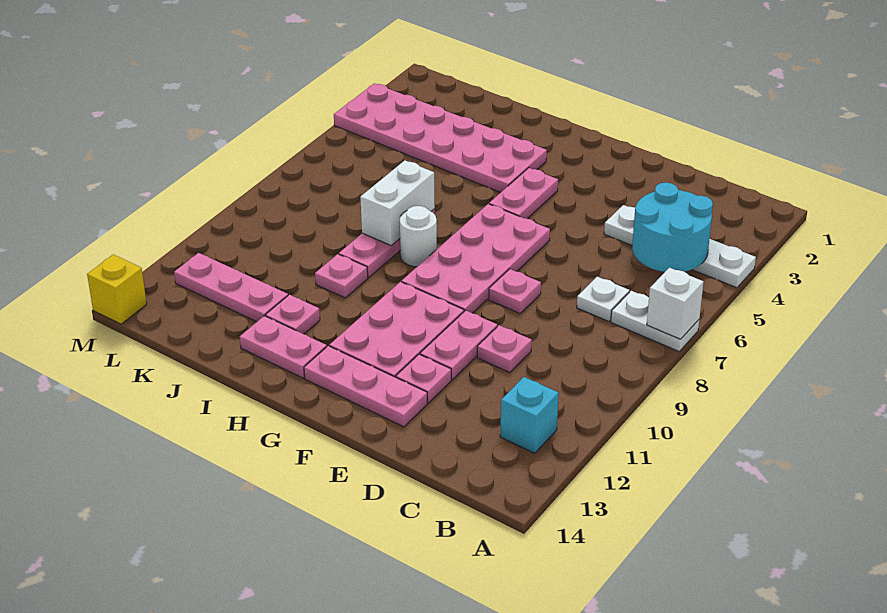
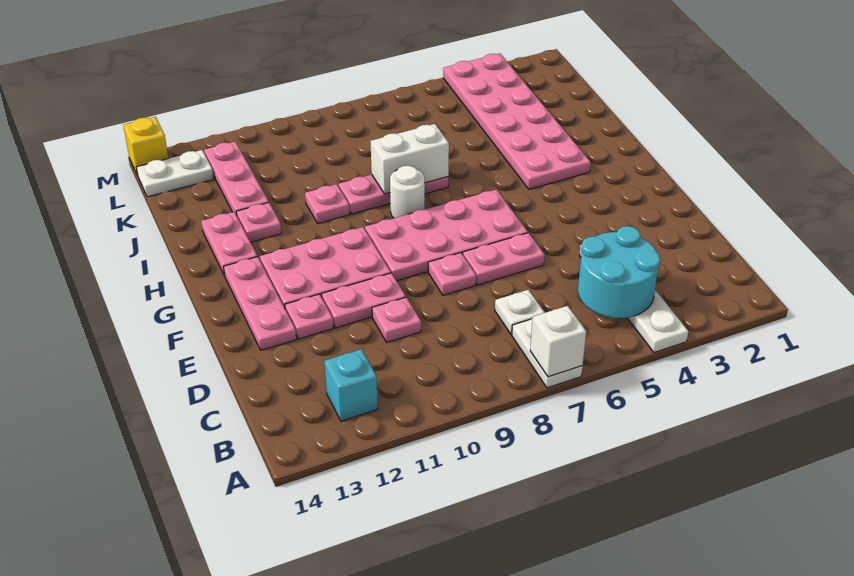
pink plate G4:G5 level 1 -> pink plate E6:E7 level 1
none -> white plate L13:L14 level 1

